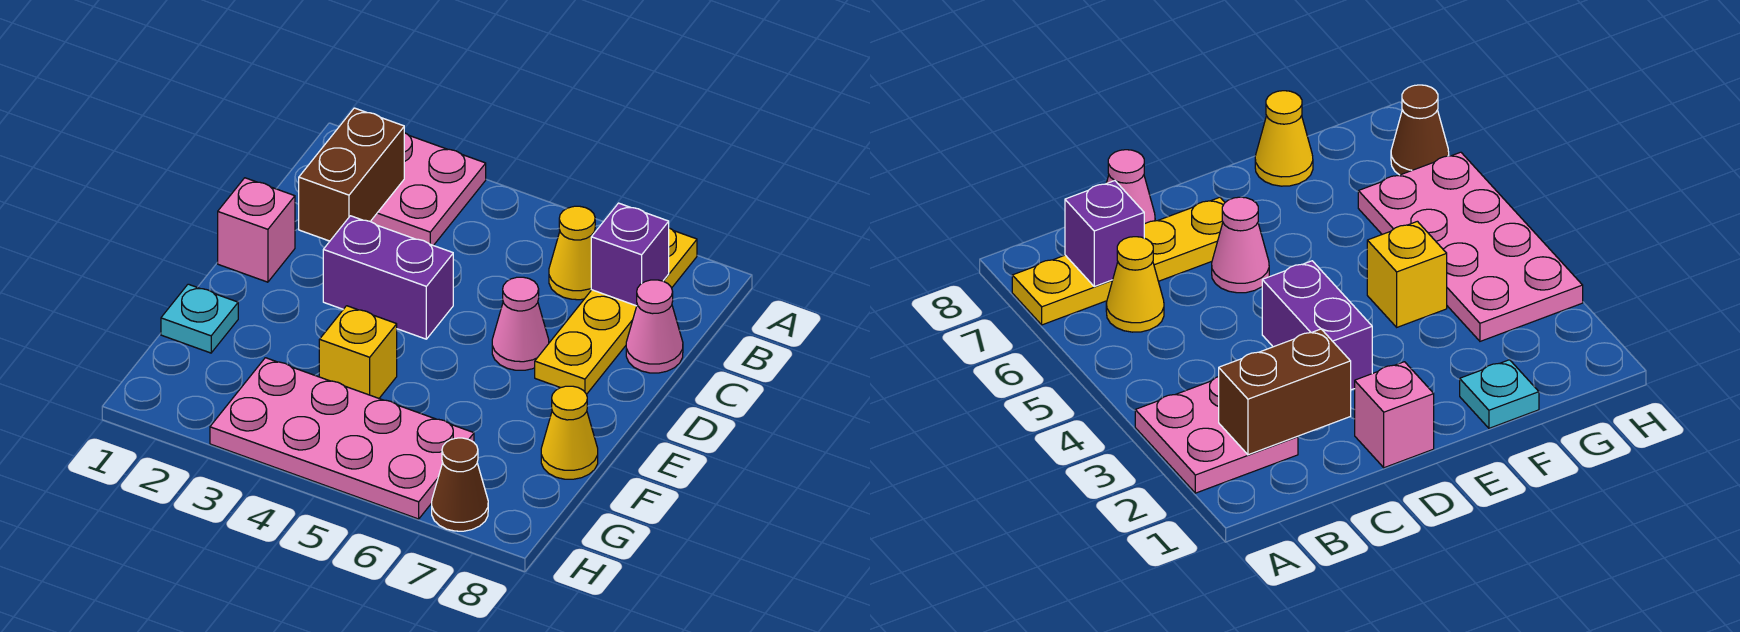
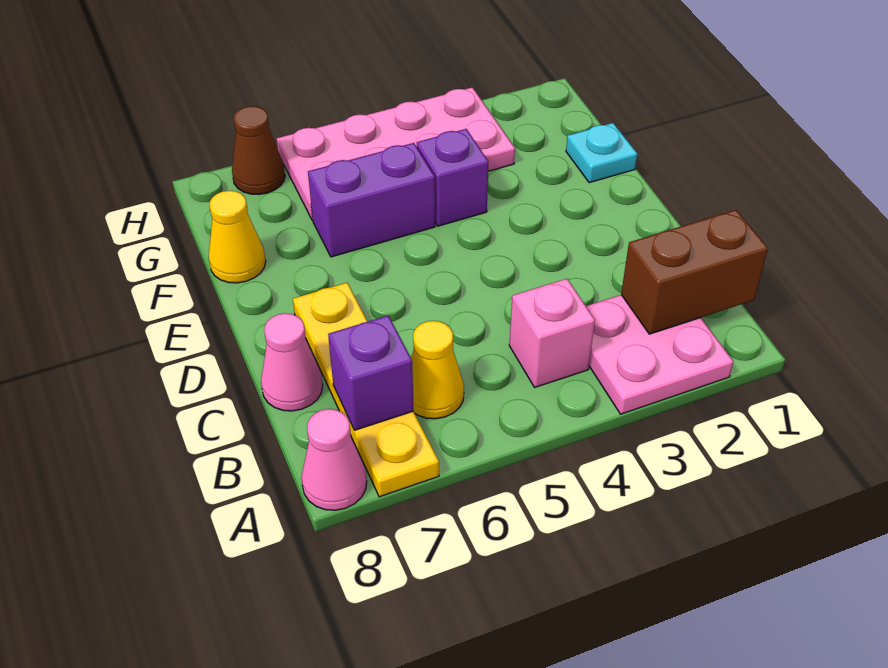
brown brick B2:C2 level 2 -> brown brick B1:B2 level 2
pink brick D1 level 1 -> pink brick B4 level 1
purple brick D3:D4 level 1 -> purple brick F5:F6 level 1
pink cone D6 level 1 -> pink cone A8 level 1
yellow brick F4 level 1 -> purple brick F4 level 1

